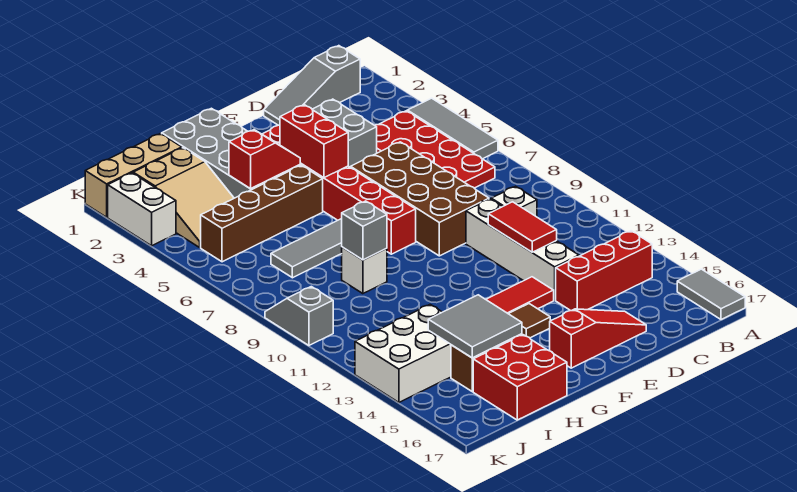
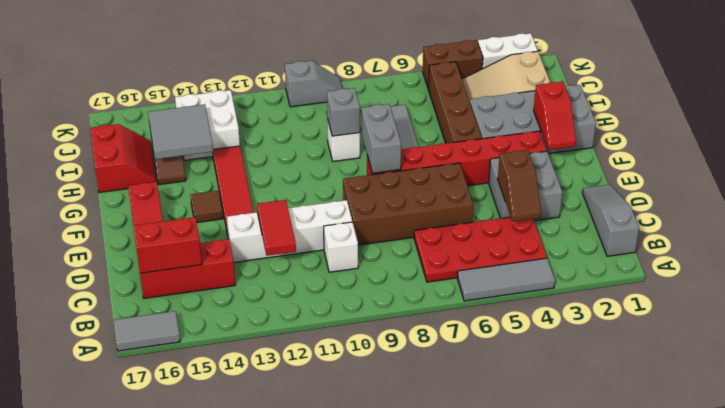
red brick B14:D14 level 1 -> red brick C14:C16 level 1
none -> brown slope C4:D4 level 2 top D
red tile D11:D12 level 2 -> red tile C12:D12 level 2
red brick F4:F5 level 2 -> red brick C15:C16 level 2
none -> grey brick F8:G8 level 2
red slope G4:H4 level 2 top H -> red slope F2:G2 level 2 top G
red brick H16:I17 level 1 -> red slope H16:I17 level 1 top 17
tan brick I1:K1 level 1 -> none
white brick I13:K14 level 1 -> white brick I13:J14 level 1
none -> brown brick K4:K5 level 1

